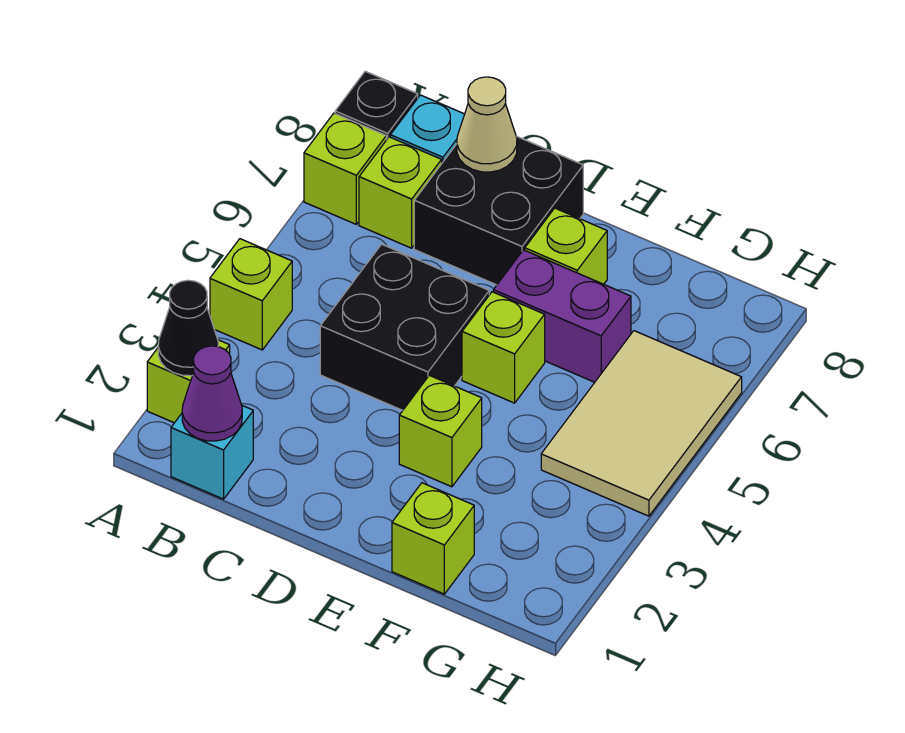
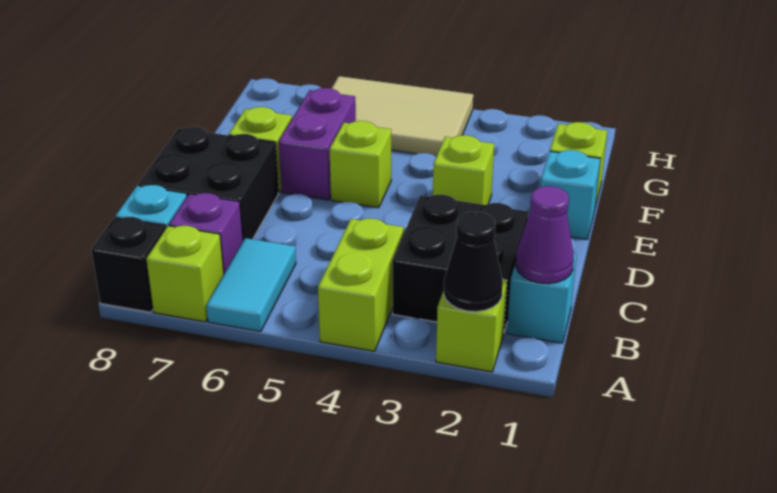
lime brick A4 level 1 -> lime brick A4:B4 level 1
none -> cyan tile A6:B6 level 1
lime brick B7 level 1 -> purple brick B7 level 1
black brick C4:D5 level 1 -> black brick B2:C3 level 1
tan cone C8 level 2 -> none
none -> cyan brick E1 level 1

